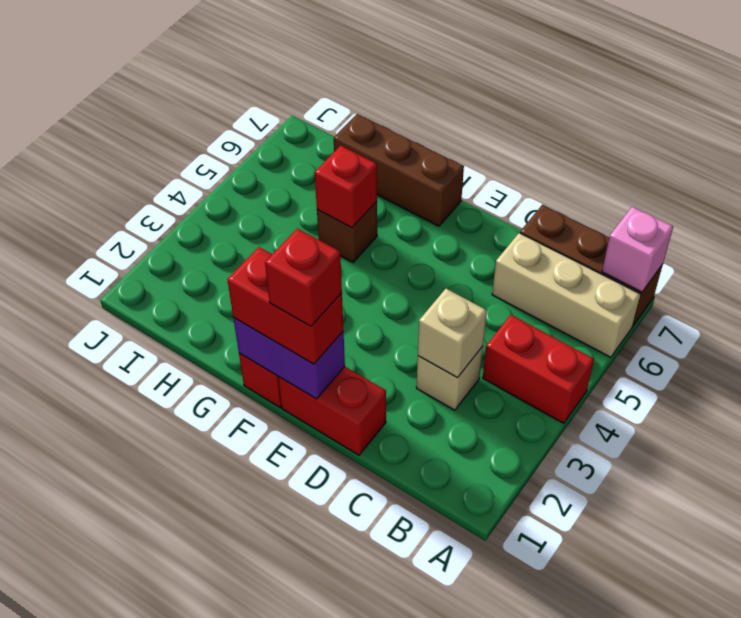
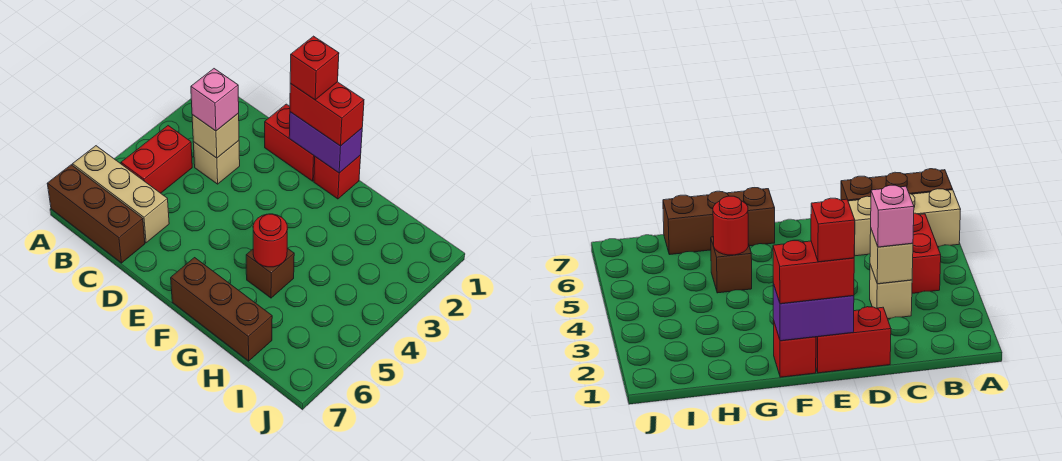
red brick A4:B4 level 1 -> red brick B4:B5 level 1
pink brick A7 level 2 -> pink brick C3 level 3
red brick G5 level 2 -> red round brick G5 level 2

